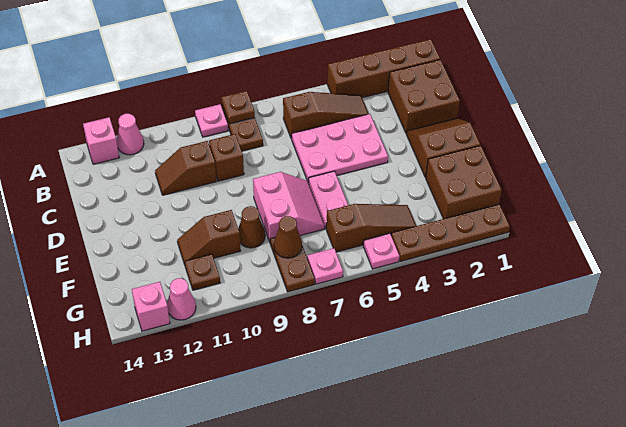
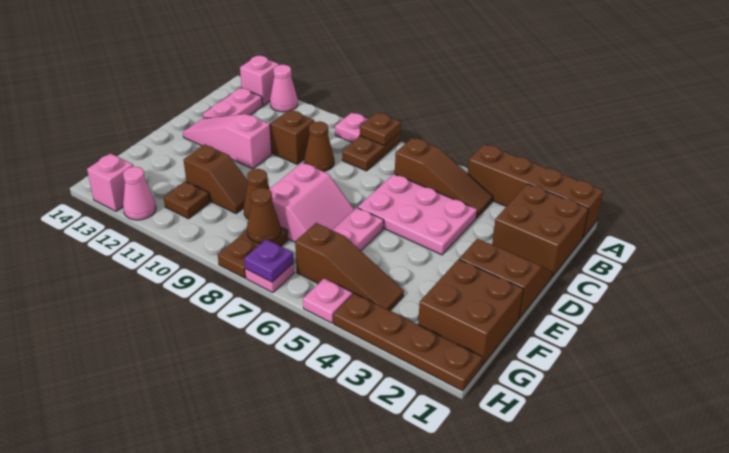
none -> pink plate B13:C13 level 1
brown brick C9 level 1 -> brown cone C9 level 1
none -> pink slope D11:D13 level 1 top 11
brown slope F10:F11 level 1 top 10 -> brown slope F10:F11 level 1 top 11
none -> purple plate H7 level 2

